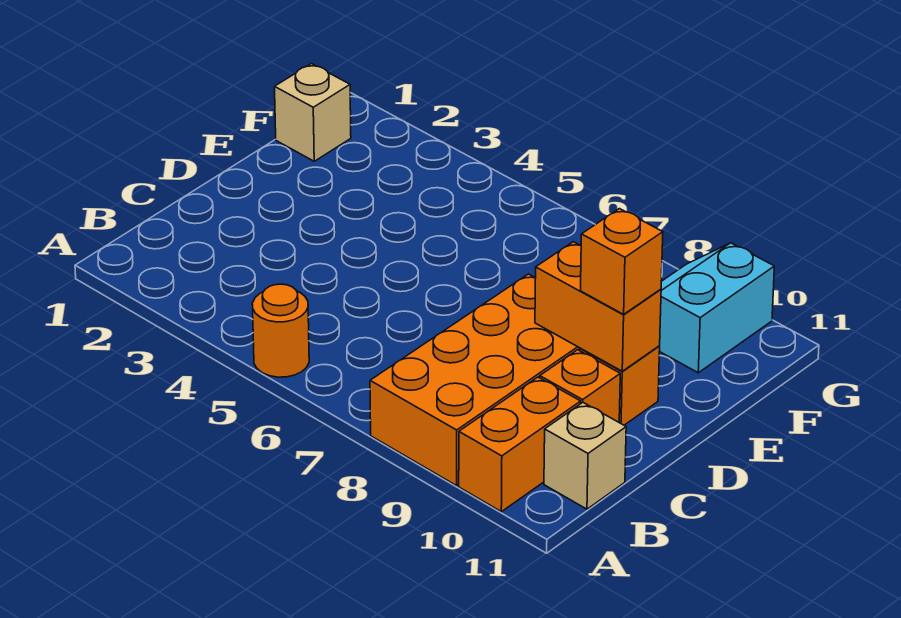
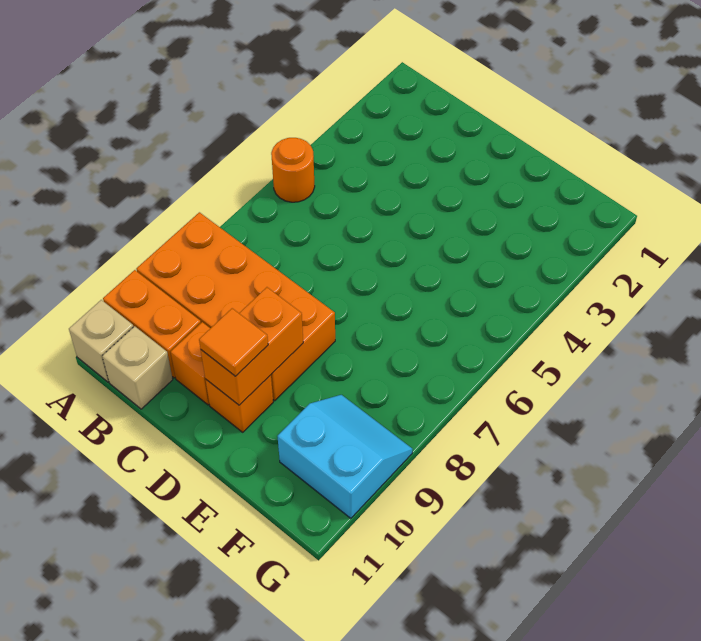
orange brick D10 level 3 -> orange tile D10 level 3
tan brick F1 level 1 -> tan brick A11 level 1

